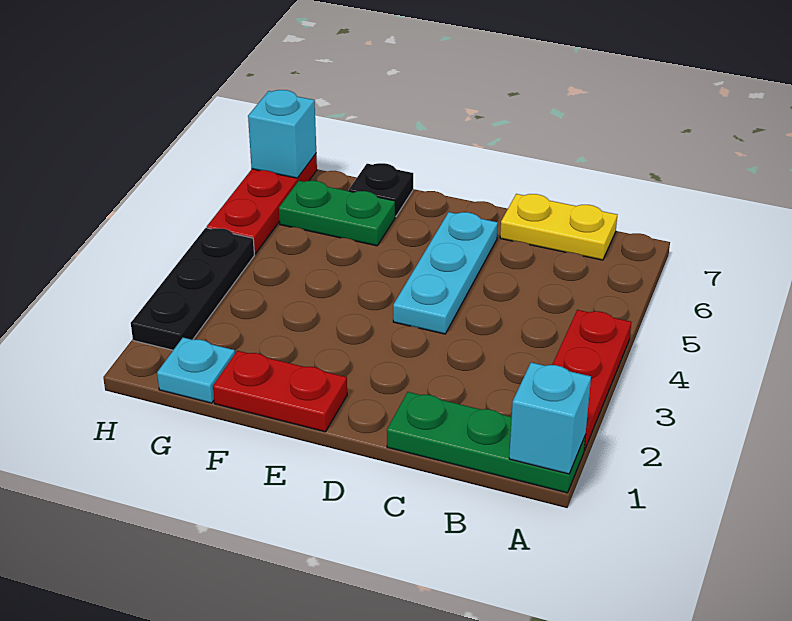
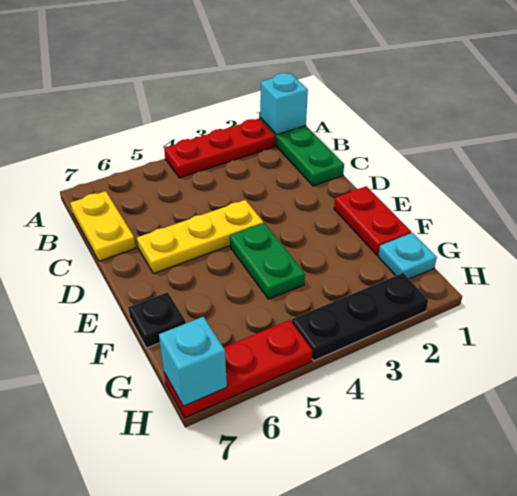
cyan plate D4:D6 level 1 -> yellow plate D4:D6 level 1
green plate F6:G6 level 1 -> green plate E4:F4 level 1

